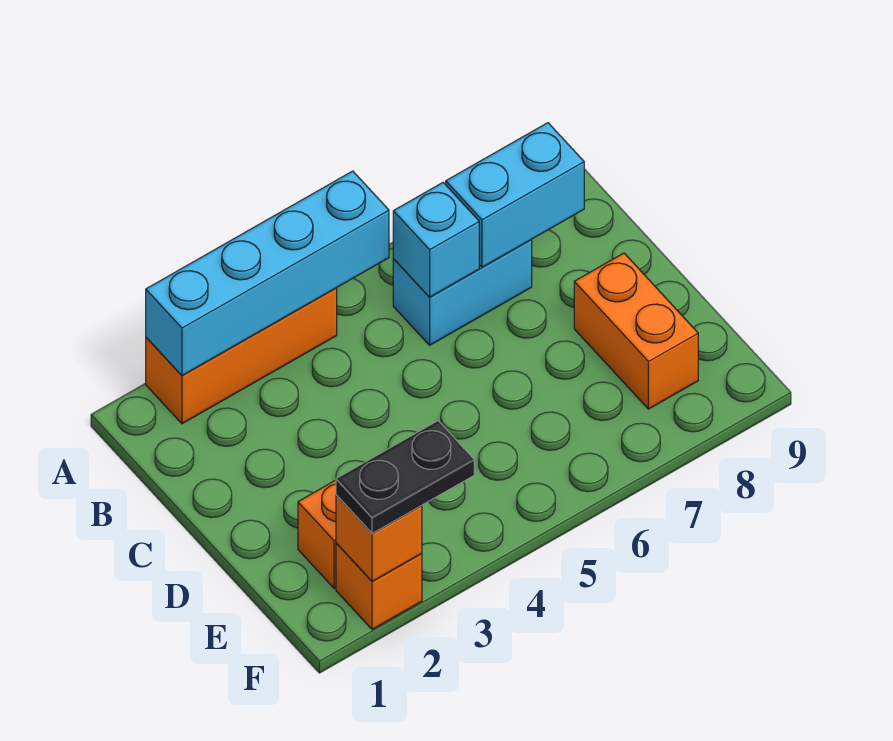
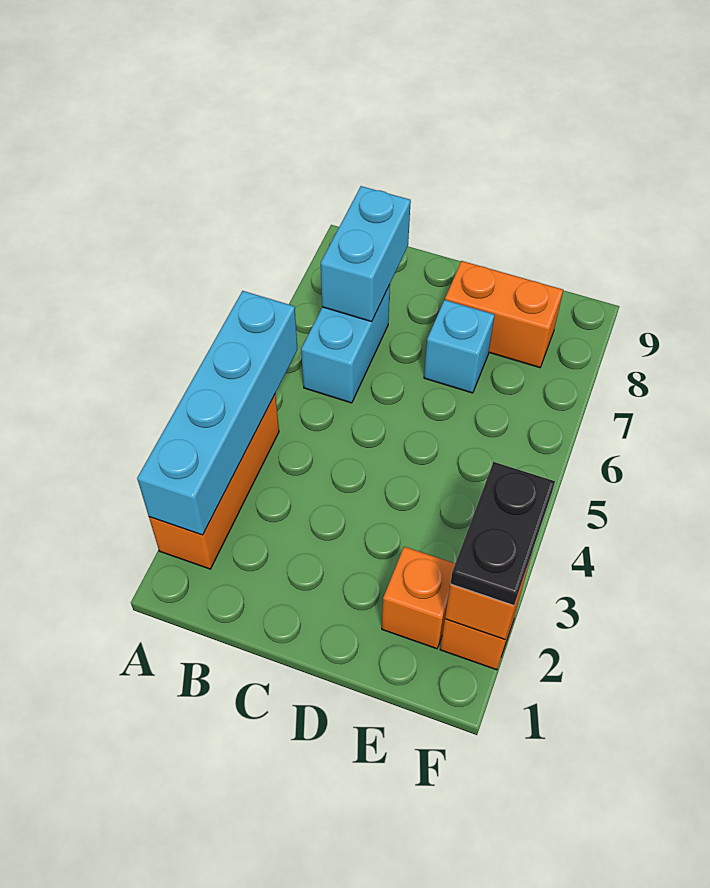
cyan brick B6 level 2 -> cyan brick D7 level 1

